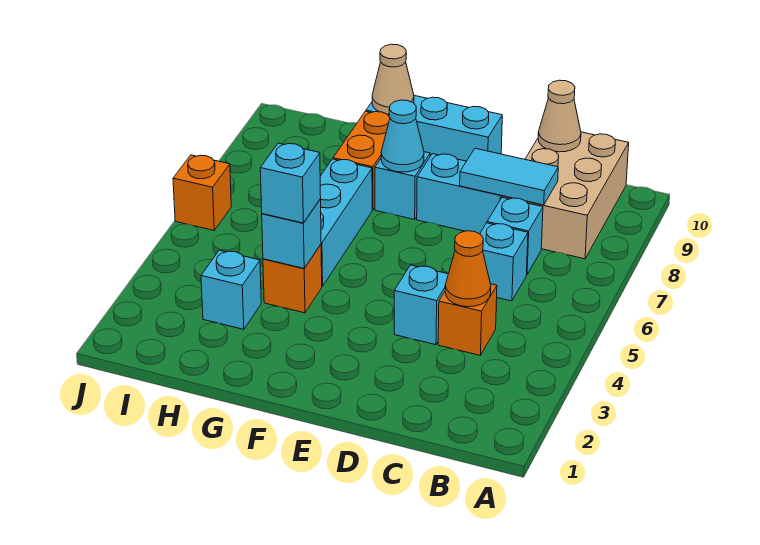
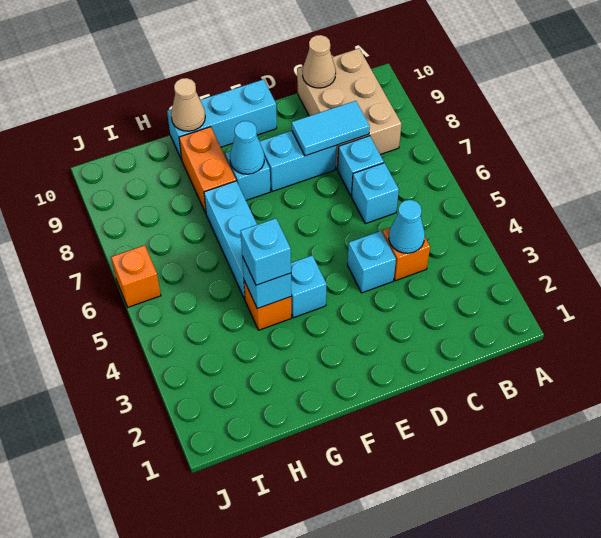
orange cone C4 level 2 -> cyan cone C4 level 2
cyan brick H3 level 1 -> cyan brick F4 level 1

